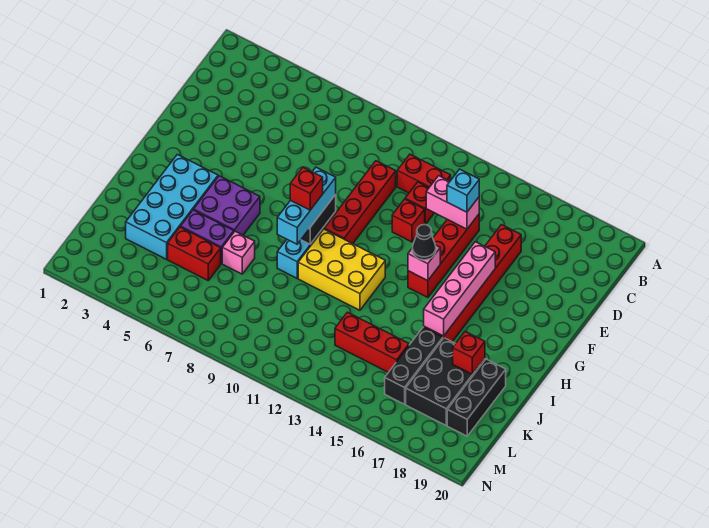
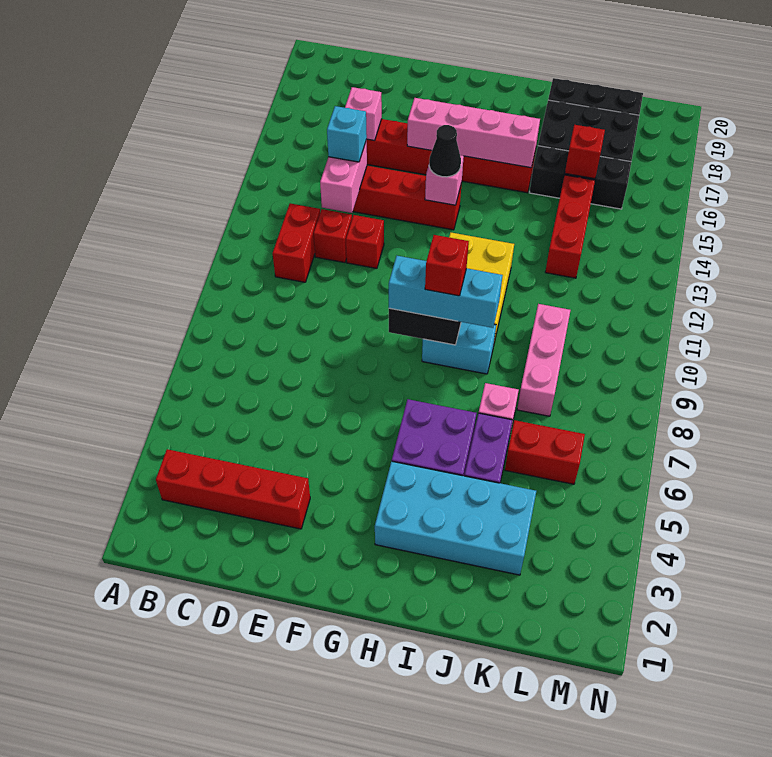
red brick D10:G10 level 1 -> red brick B3:E3 level 1
none -> pink brick D16 level 2
red brick J18 level 2 -> red brick K16 level 2
red brick K5:K6 level 1 -> red brick K6:L6 level 1
none -> pink brick K8:K10 level 1

